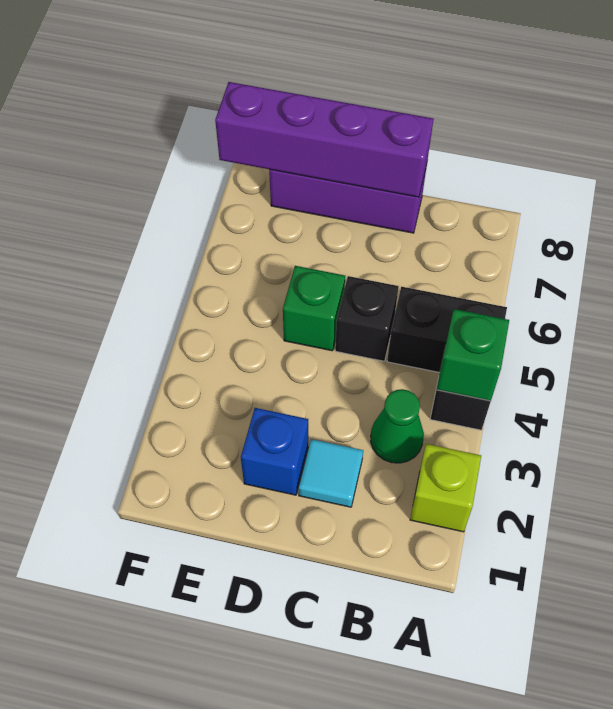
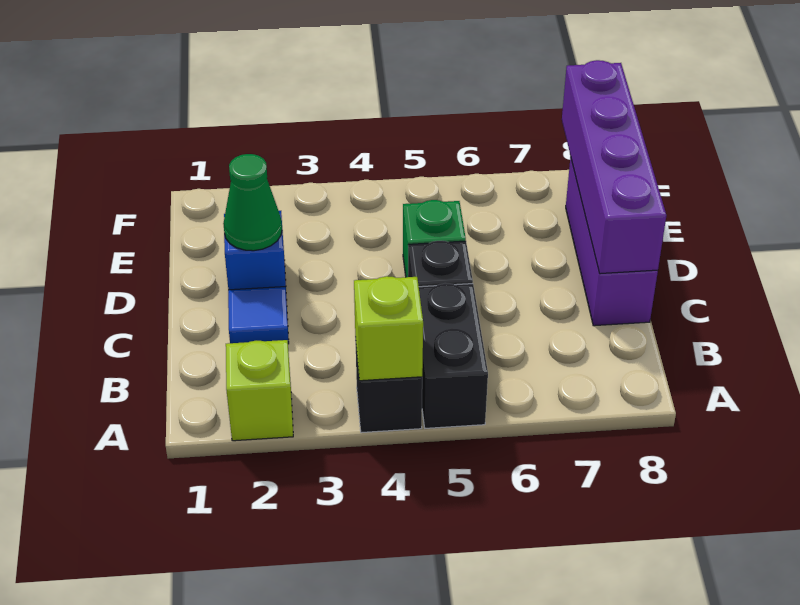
green brick A4 level 2 -> lime brick A4 level 2
green cone B3 level 1 -> green cone D2 level 2
cyan tile C2 level 1 -> blue tile C2 level 1

